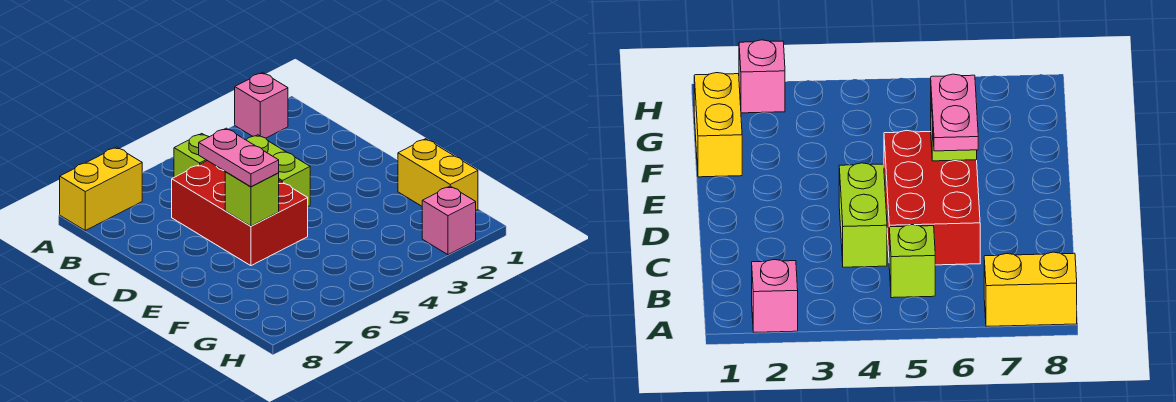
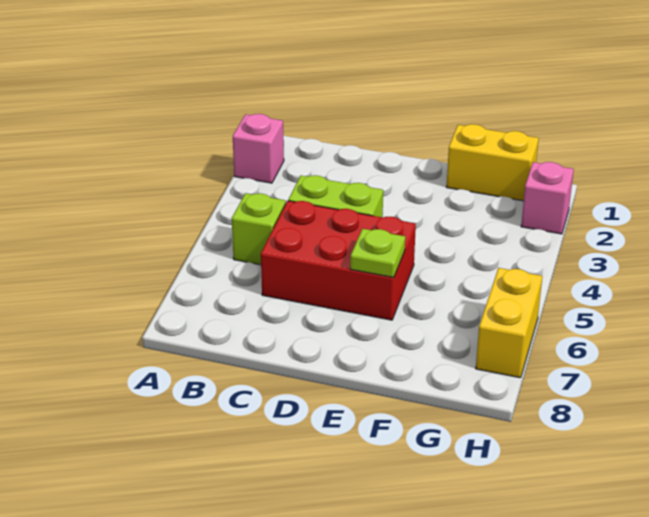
yellow brick A7:A8 level 1 -> yellow brick H6:H7 level 1
pink plate D6:E6 level 3 -> none
lime brick E6 level 2 -> lime plate E6 level 2

